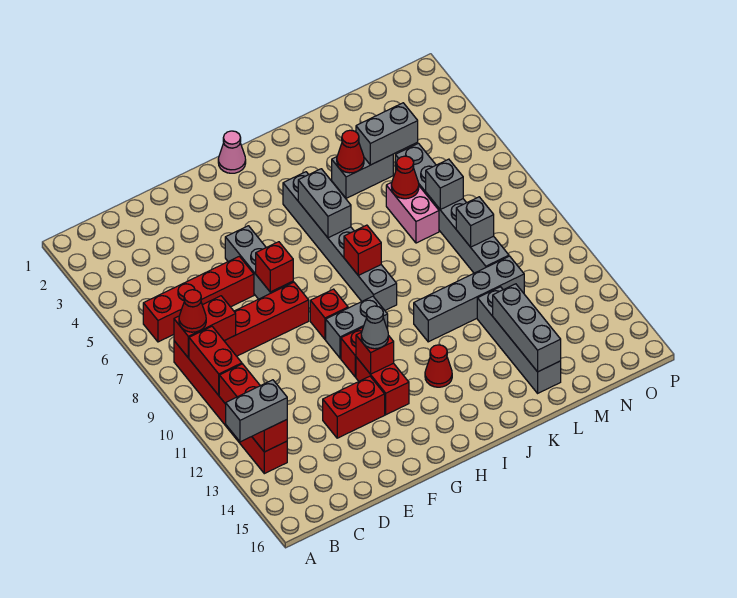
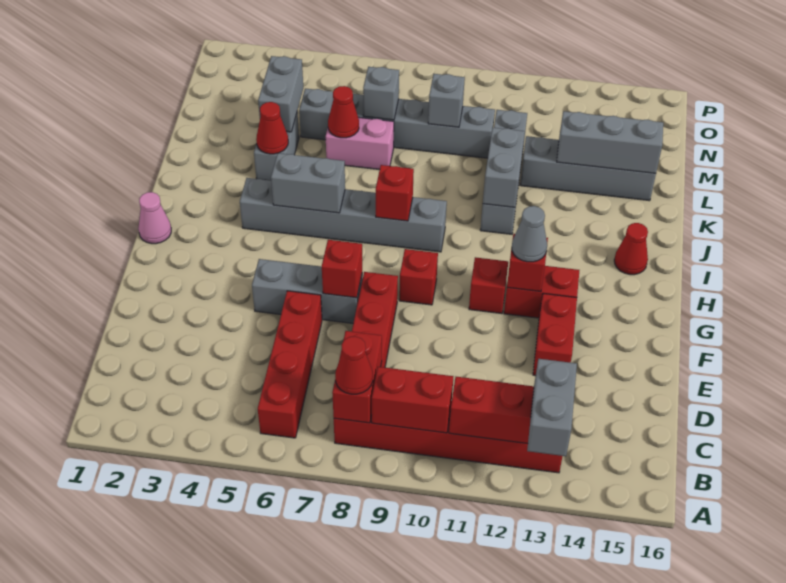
grey brick G10:H10 level 1 -> grey brick J11:K11 level 2
red cone I13 level 1 -> red cone I15 level 1

